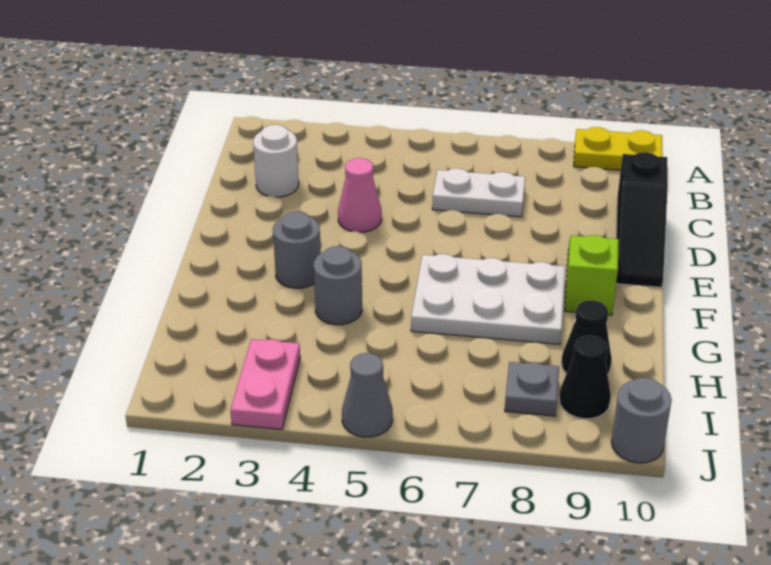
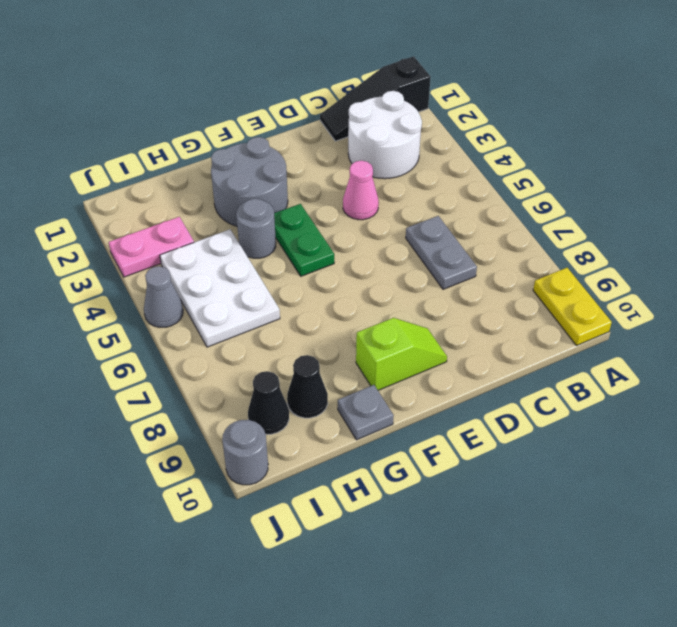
white round brick C2 level 1 -> white round brick B2:C3 level 1
white plate C6:C7 level 1 -> grey plate C6:C7 level 1
black slope C10:E10 level 1 top C -> black slope A1:C1 level 1 top A
grey round brick F3 level 1 -> grey round brick F2:G3 level 1
none -> green plate F4:F5 level 1
white plate F6:G8 level 1 -> white plate H4:I6 level 1
grey plate I8 level 1 -> grey plate G10 level 1

